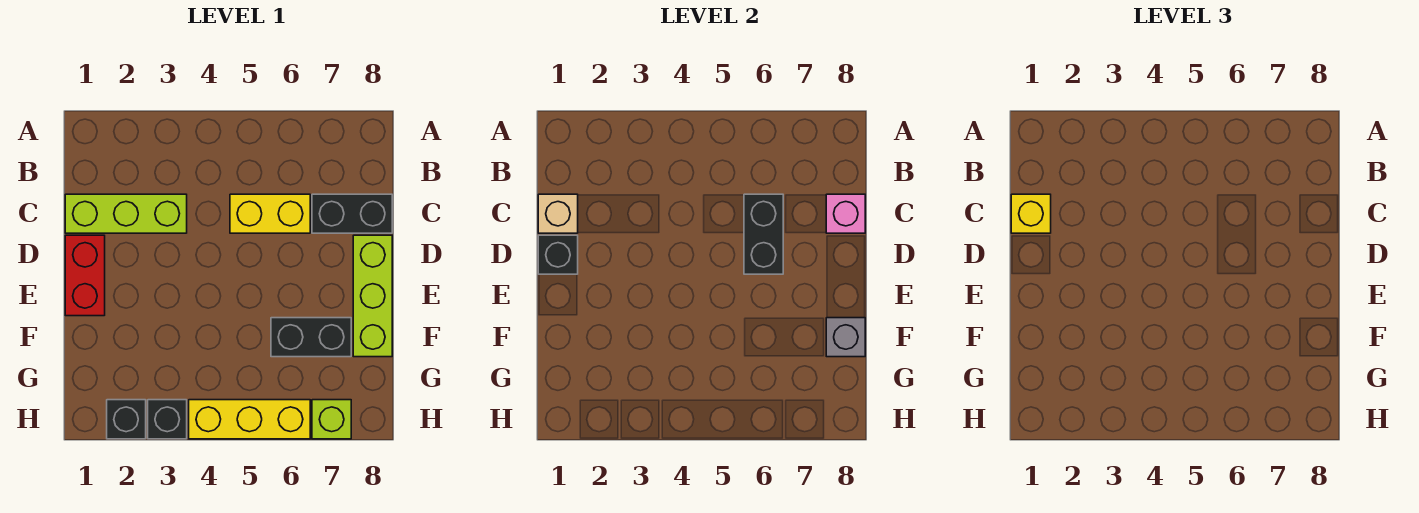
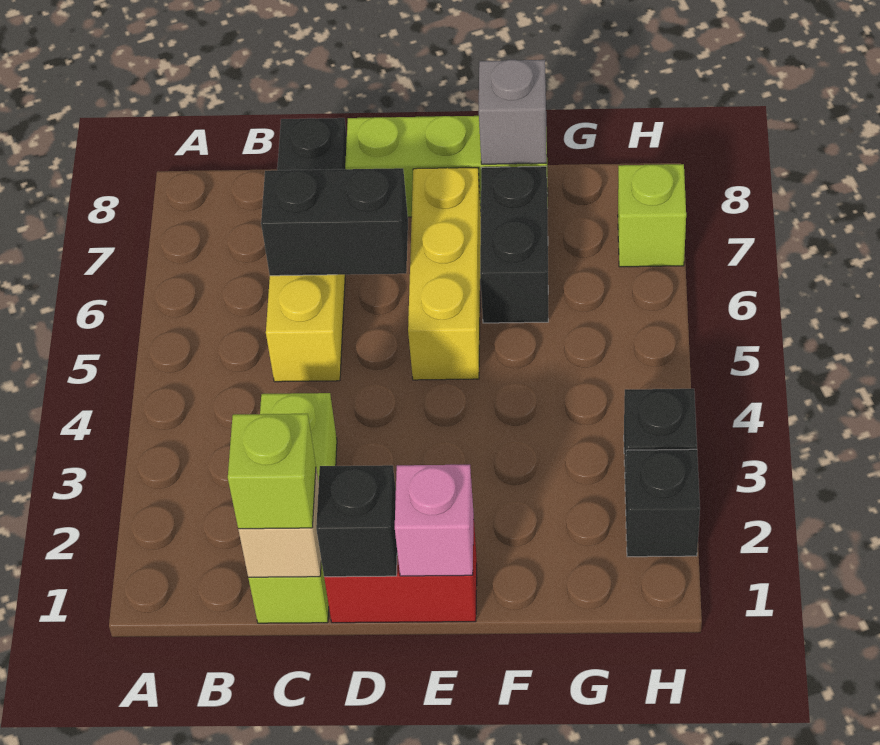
yellow brick C1 level 3 -> lime brick C1 level 3
pink brick C8 level 2 -> pink brick E1 level 2
yellow brick H4:H6 level 1 -> yellow brick E5:E7 level 1

